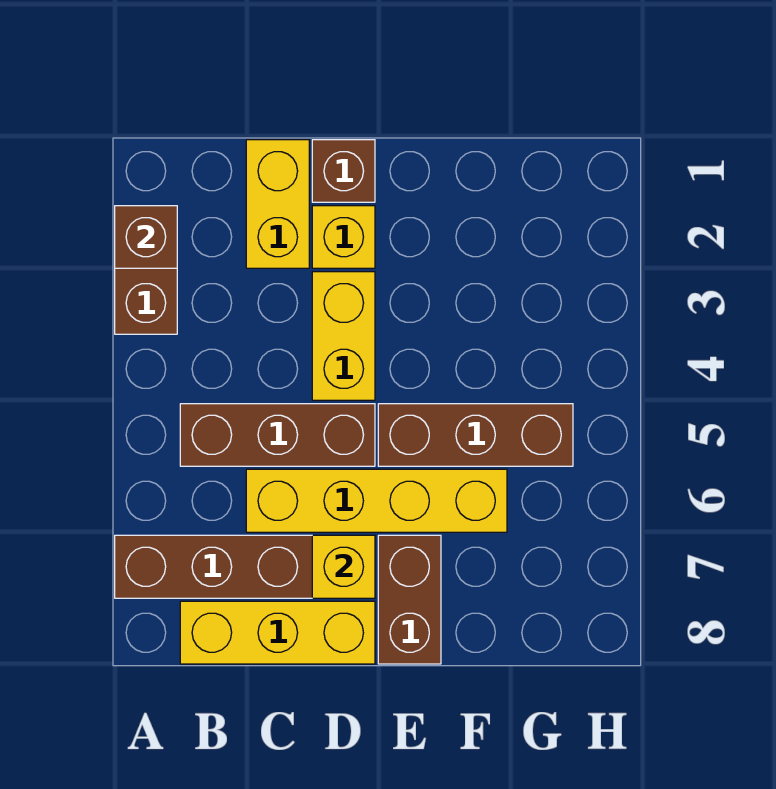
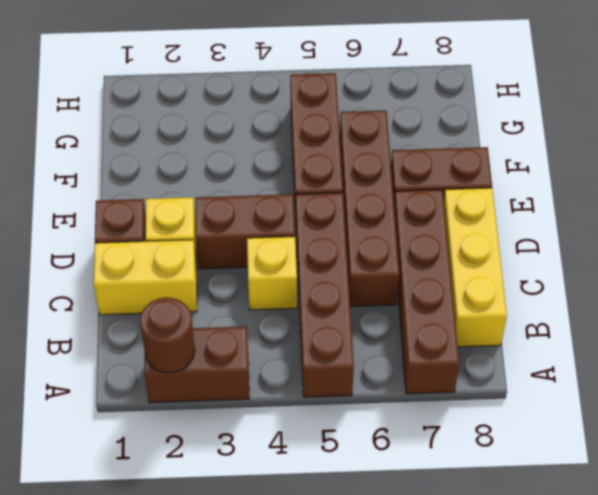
brown brick A2 level 2 -> brown round brick A2 level 2
brown brick B5:D5 level 1 -> brown brick A5:D5 level 1
yellow brick C6:F6 level 1 -> brown brick C6:F6 level 1
yellow brick D3:D4 level 1 -> brown brick D3:D4 level 1
yellow brick D7 level 2 -> yellow brick C4 level 1

